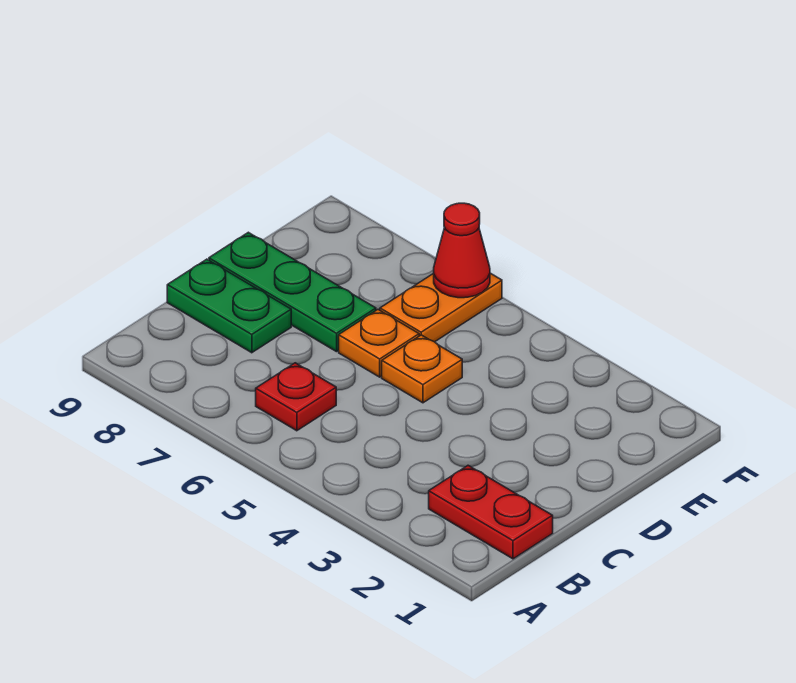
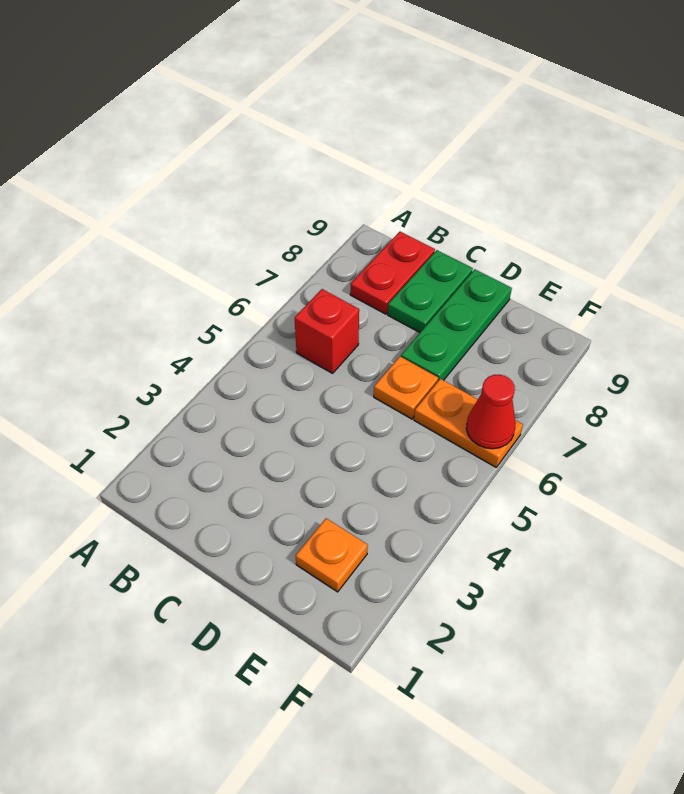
red plate B1:B2 level 1 -> red plate B8:B9 level 1
red plate B6 level 1 -> red brick B6 level 1
orange plate D5 level 1 -> orange plate E2 level 1

